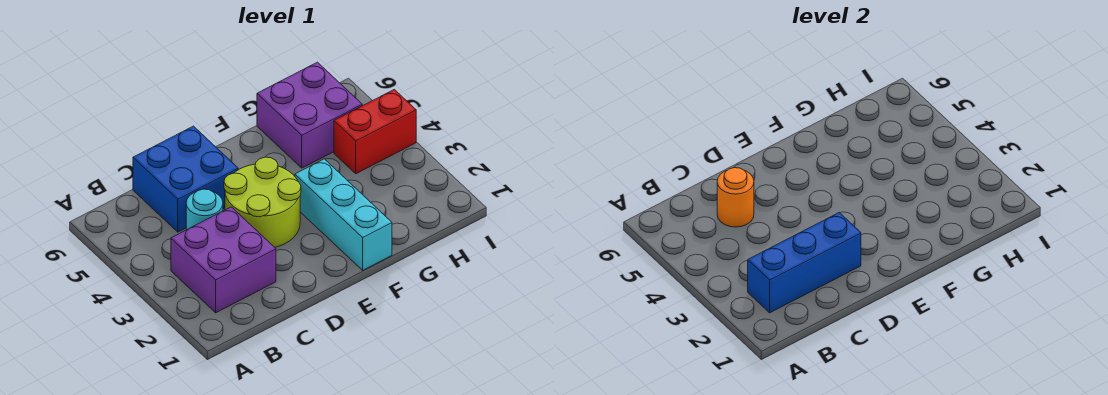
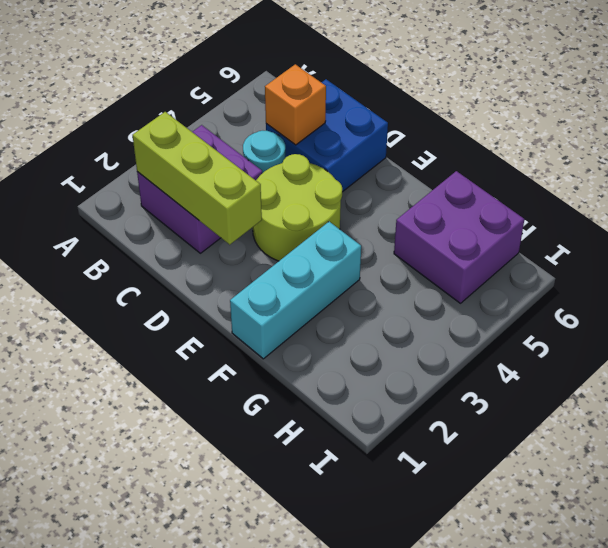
blue brick B2:D2 level 2 -> lime brick B2:D2 level 2
orange round brick C5 level 2 -> orange brick C5 level 2
red brick H4:I4 level 1 -> none

